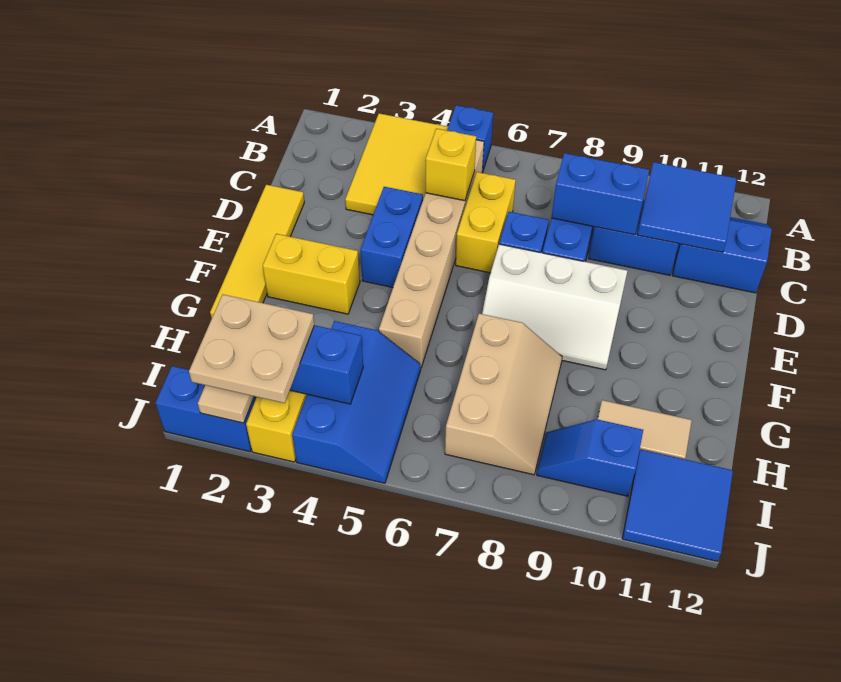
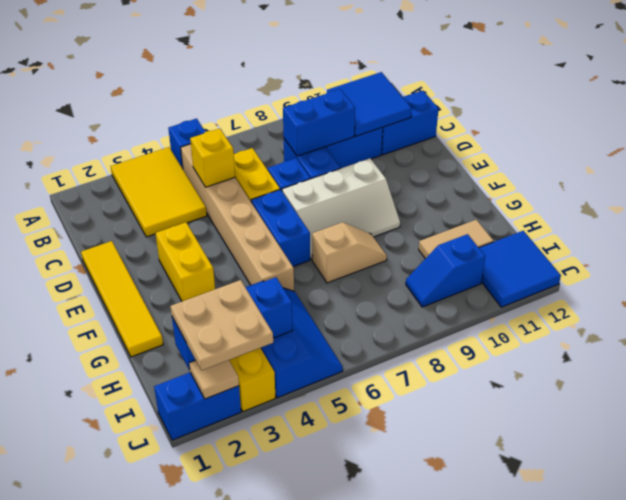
blue brick D4:E4 level 1 -> blue brick E6:F6 level 1
yellow brick F2:F3 level 1 -> yellow brick E3:F3 level 1
tan slope G7:I8 level 1 top 7 -> tan slope G7:G8 level 1 top 7

